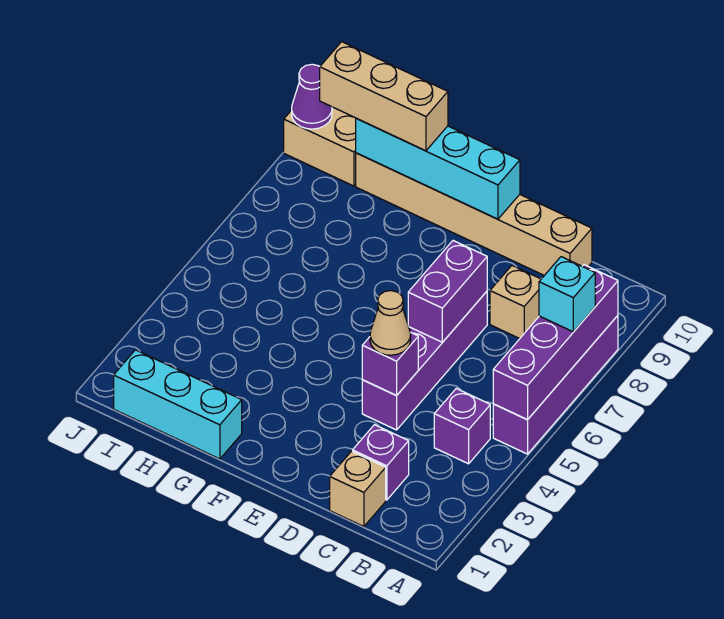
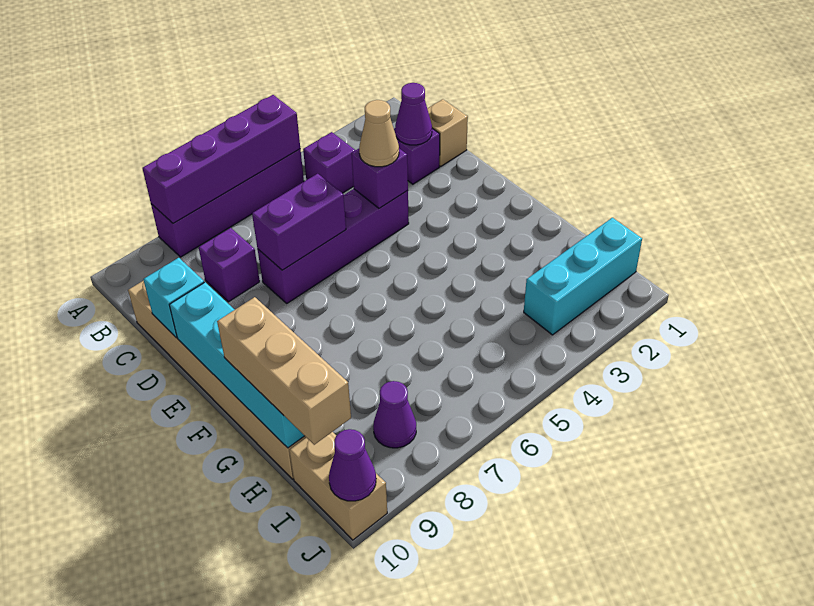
cyan brick A7 level 3 -> cyan brick D10 level 2
none -> purple cone C2 level 2
tan brick C8 level 1 -> purple brick C8 level 1
cyan brick G1:I1 level 1 -> cyan brick I1:I3 level 1
none -> purple cone I8 level 1

